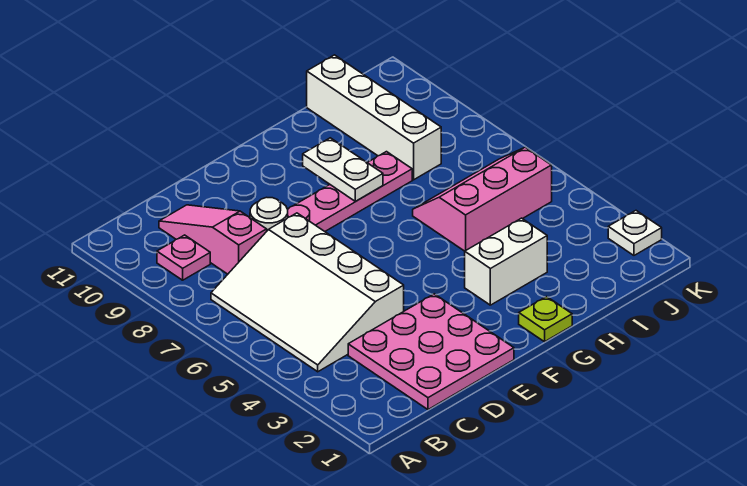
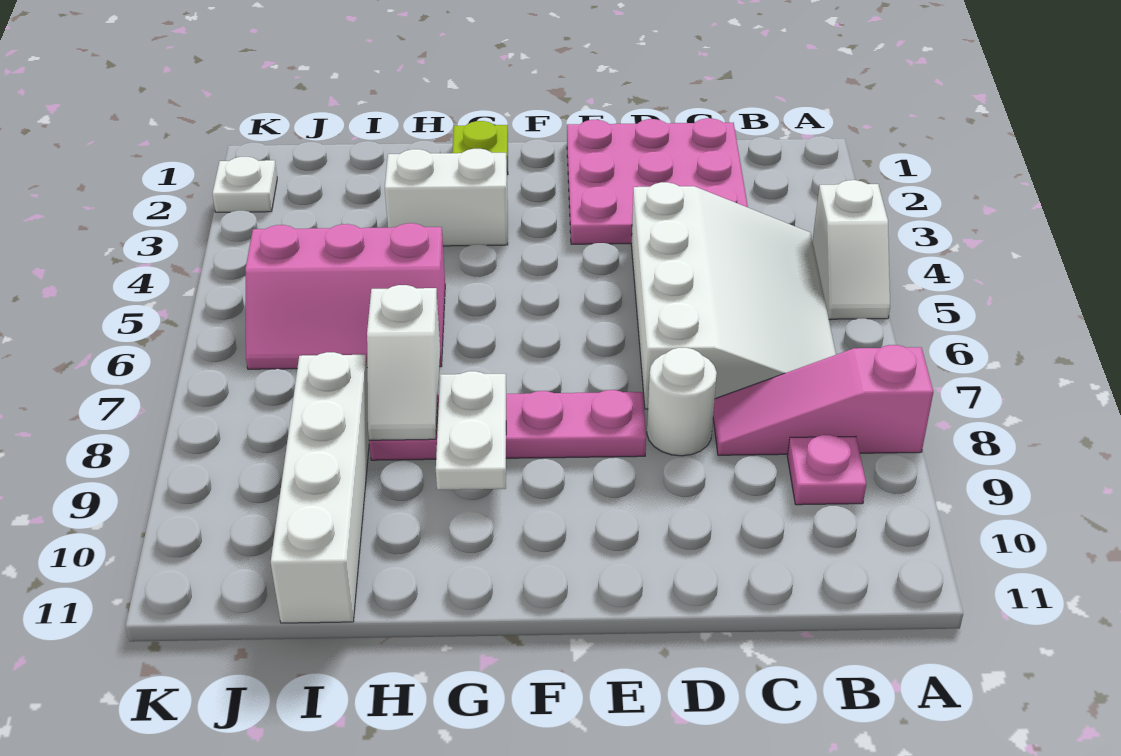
none -> white slope A4:A5 level 1 top 4
pink slope C8:C10 level 1 top 8 -> pink slope A8:C8 level 1 top A
none -> white slope H7:H8 level 2 top 7

